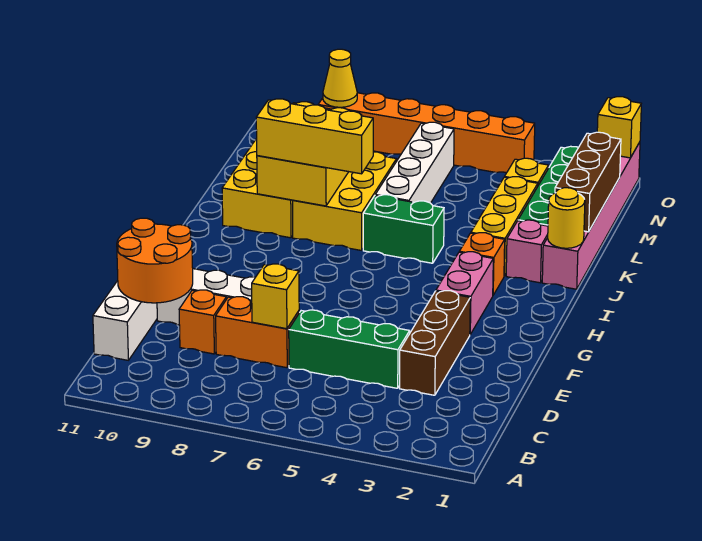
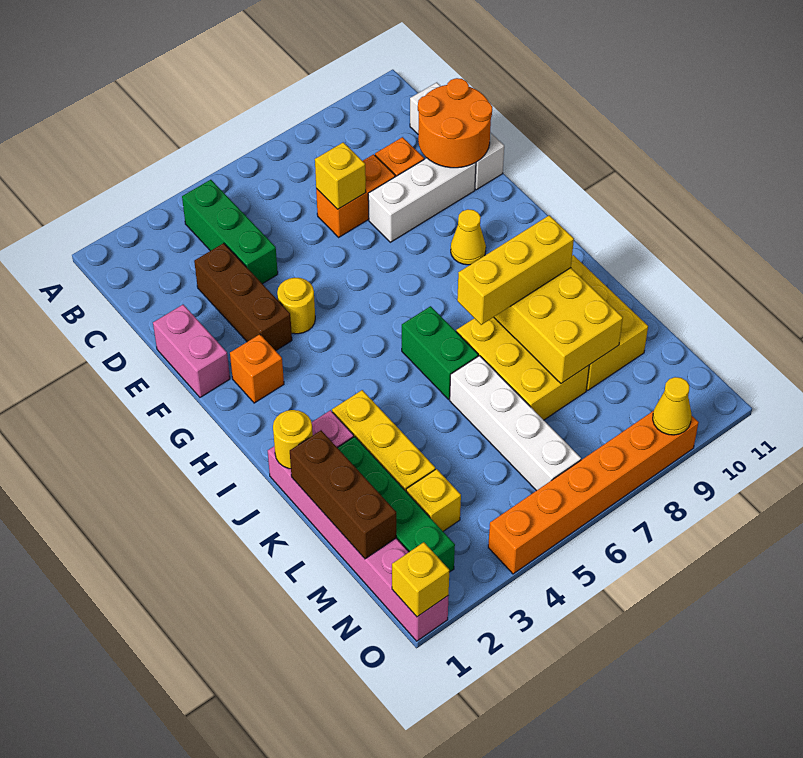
green brick D4:D6 level 1 -> green brick B4:D4 level 1
none -> yellow round brick F4 level 1
pink brick G3:H3 level 1 -> pink brick E1:F1 level 1
none -> yellow cone G9 level 1
orange brick I3 level 1 -> orange brick G2 level 1
green brick J5:J6 level 1 -> green brick I6:J6 level 1

